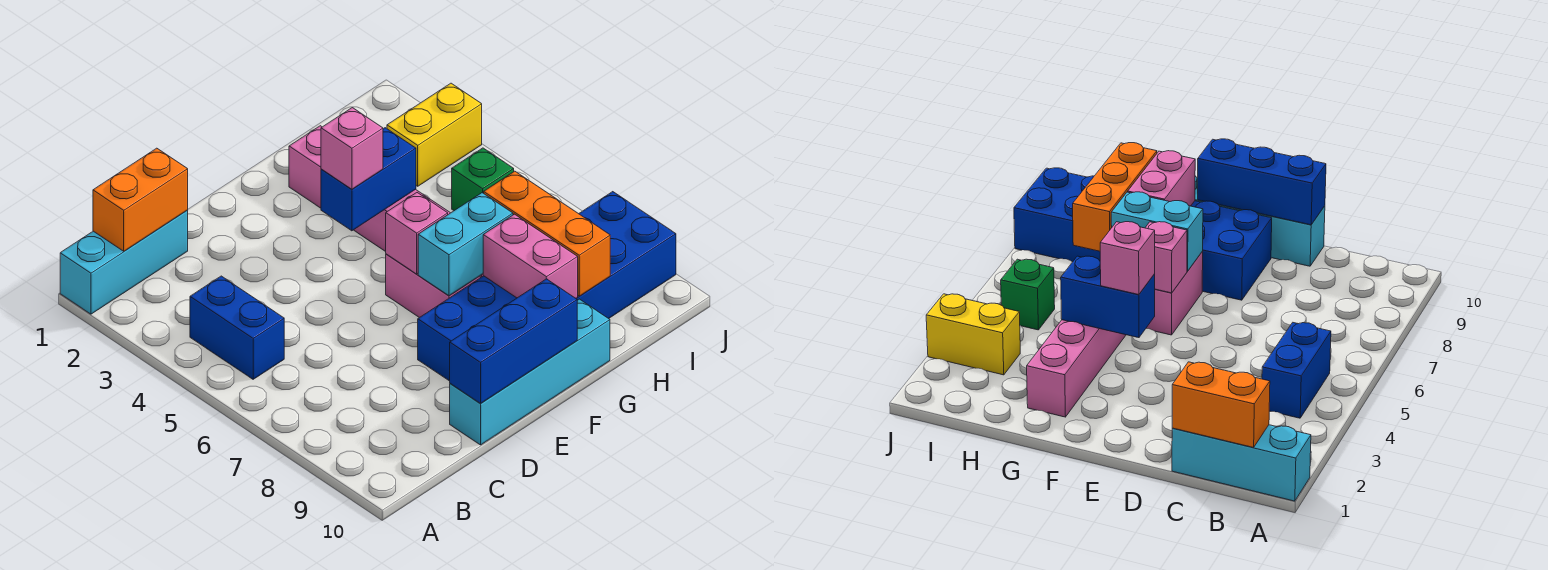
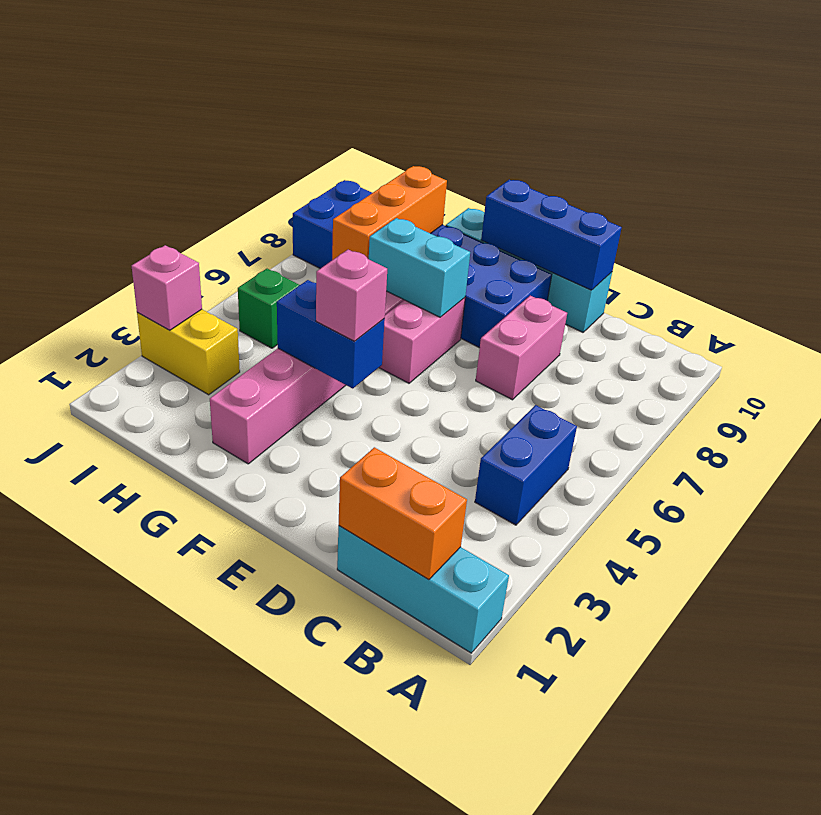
pink brick F6 level 2 -> pink brick J3 level 2
pink brick G8:G9 level 2 -> pink brick D7:D8 level 1

